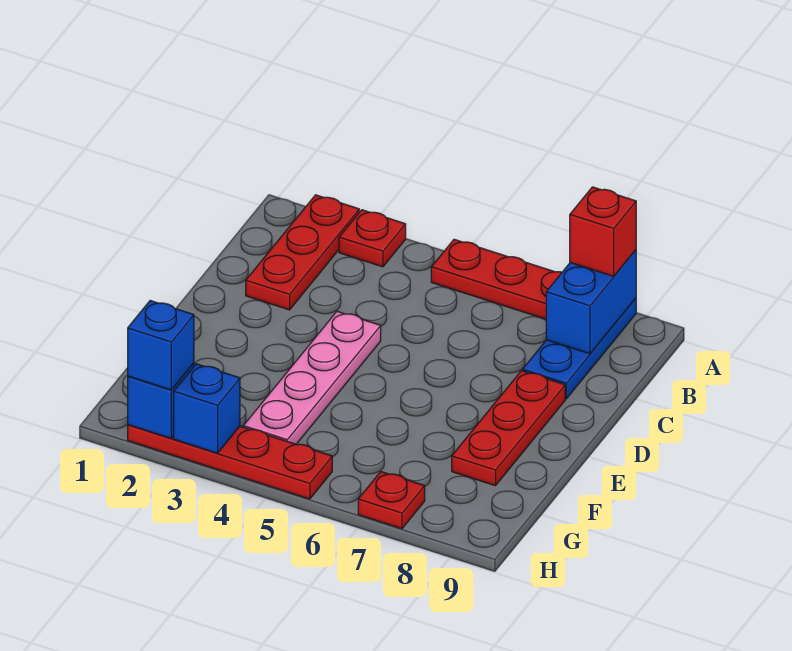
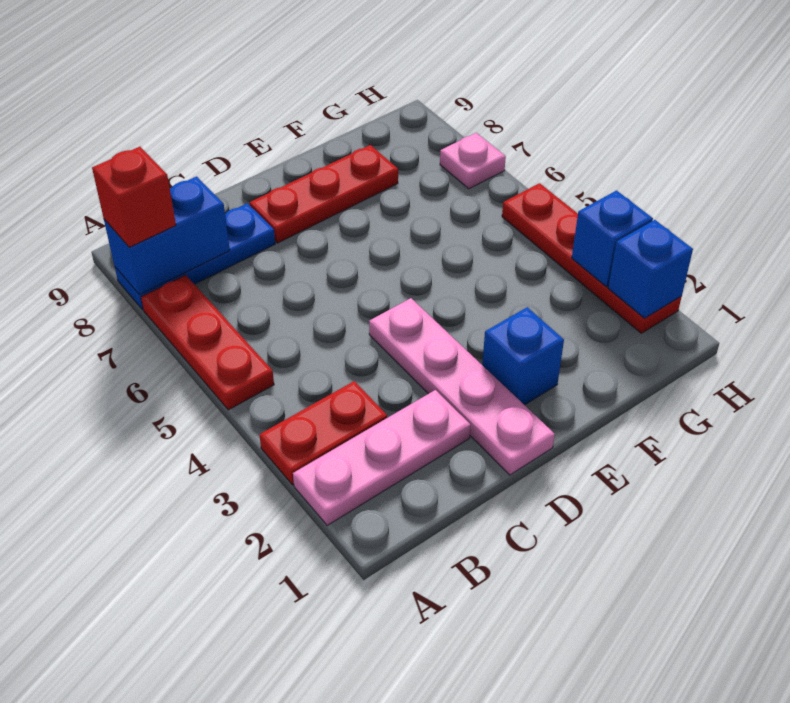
red plate A2:C2 level 1 -> pink plate A2:C2 level 1
red plate A3 level 1 -> red plate A3:B3 level 1
pink plate D4:G4 level 1 -> pink plate D1:D4 level 1
blue brick H2 level 3 -> blue brick E2 level 1
red plate H7 level 1 -> pink plate H7 level 1

